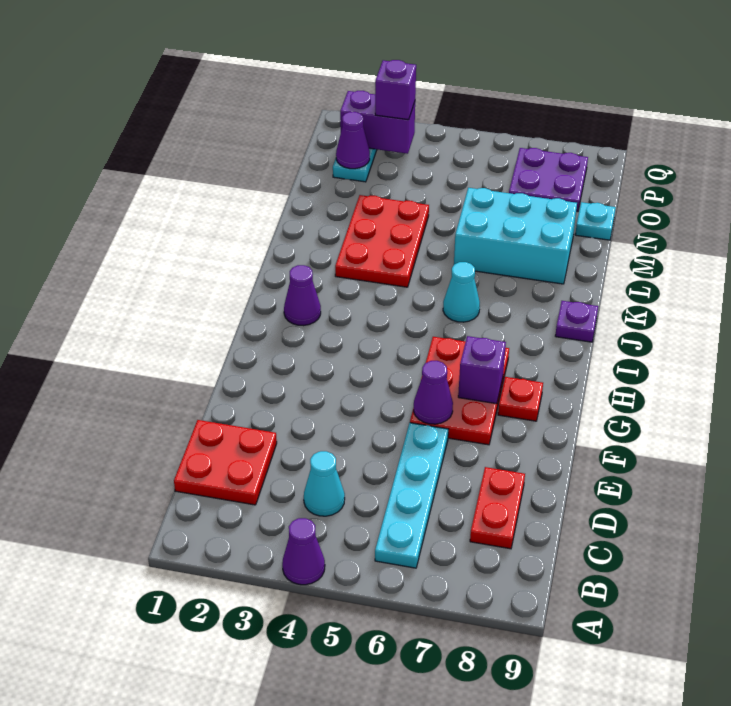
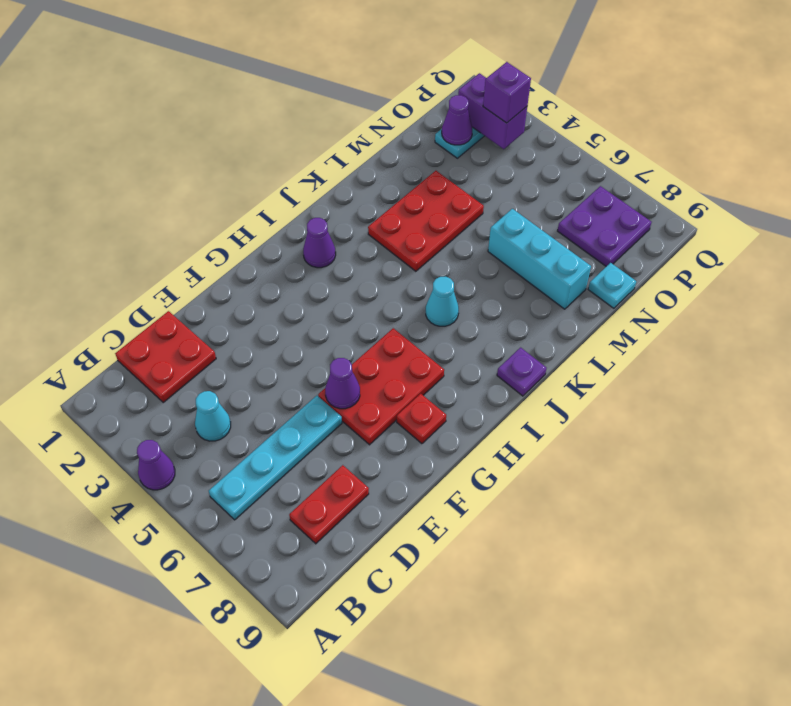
purple brick G7 level 2 -> none
cyan brick L6:M8 level 1 -> cyan brick M6:M8 level 1

